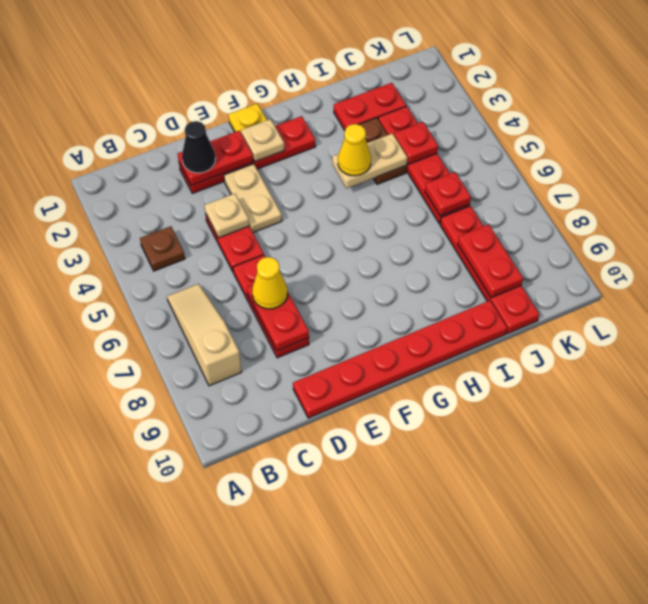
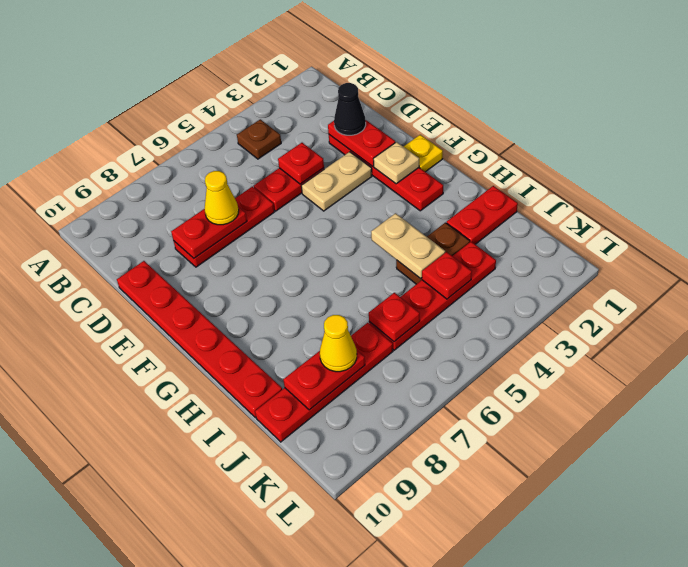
tan slope B6:B8 level 1 top 8 -> none
tan plate D4 level 2 -> red plate D4 level 2
yellow cone H4 level 3 -> yellow cone J8 level 3
red plate I2:J2 level 1 -> red plate I1:I2 level 1

